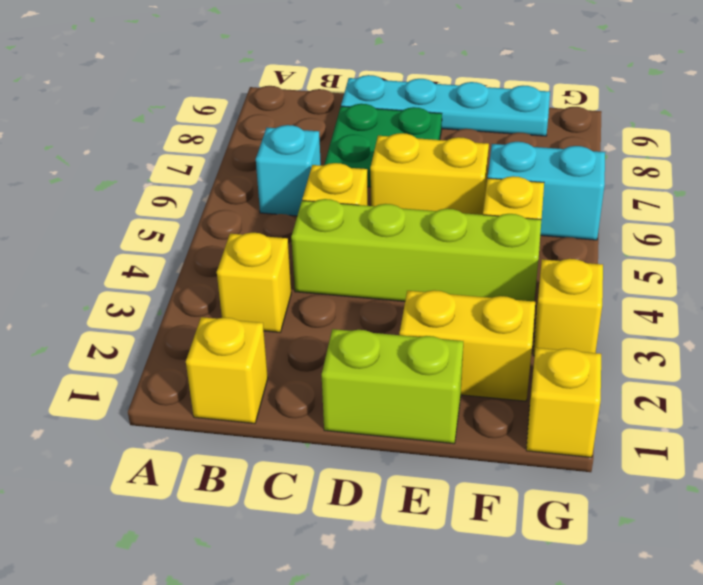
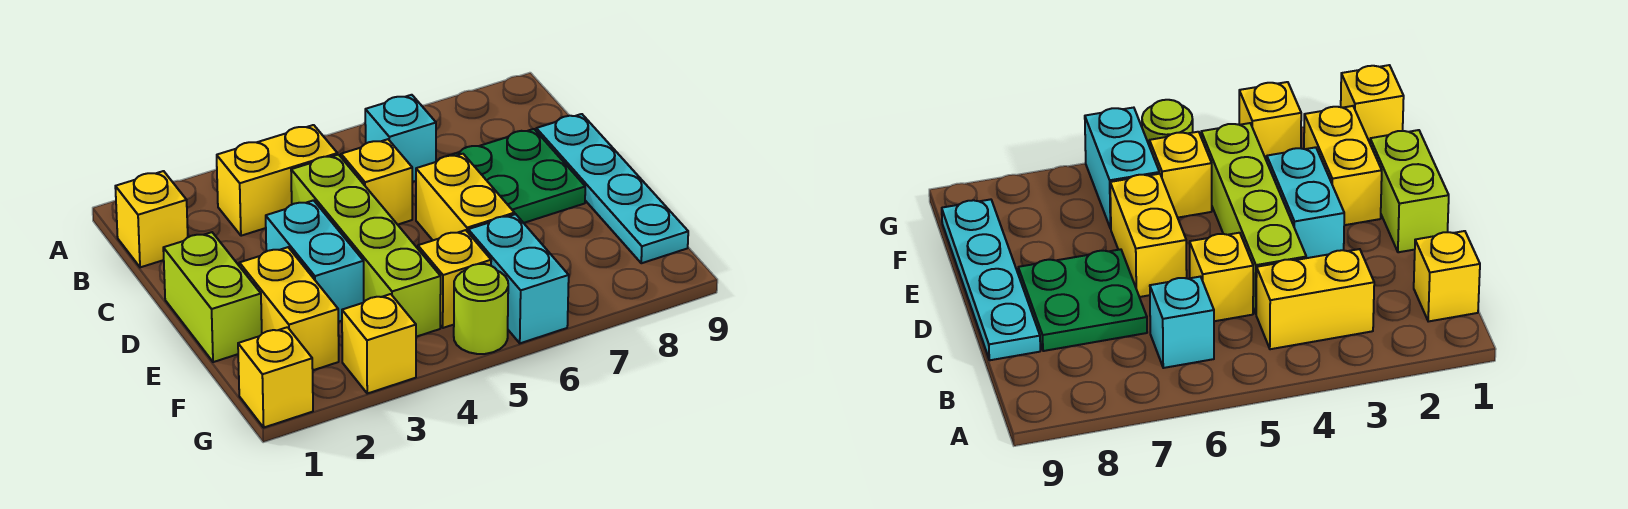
yellow brick B3 level 1 -> yellow brick B3:B4 level 1
none -> cyan brick D3:E3 level 1
none -> lime round brick G5 level 1

